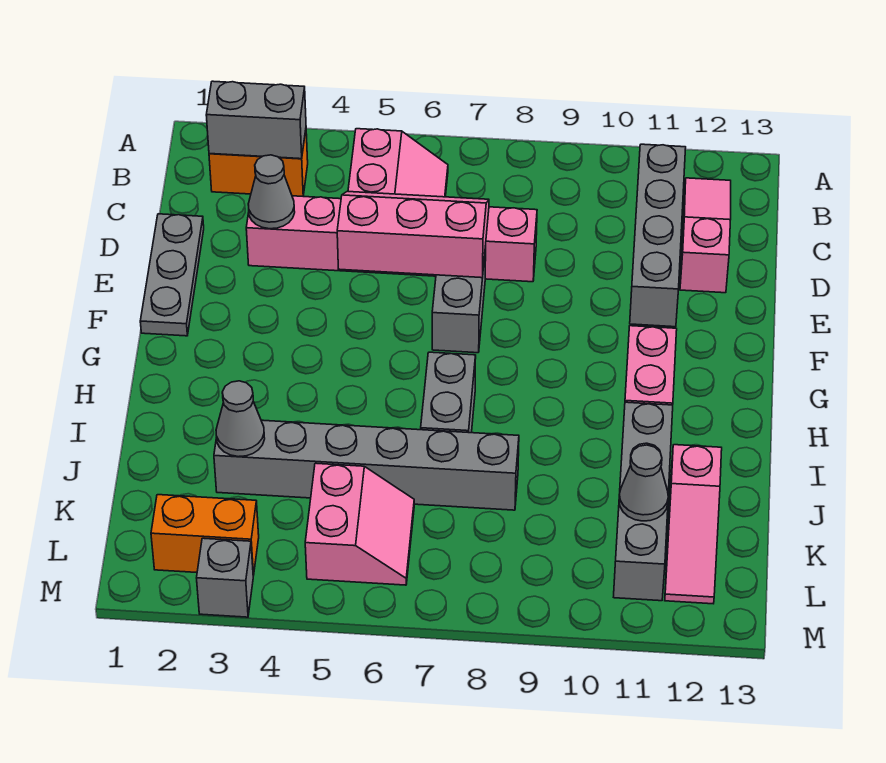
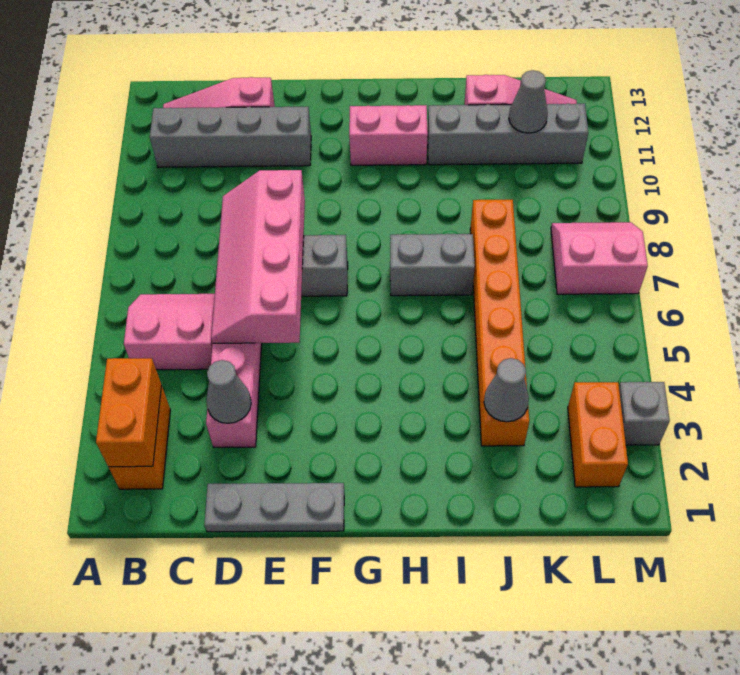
grey brick B2:B3 level 2 -> orange brick B2:B3 level 2
pink slope D5:E7 level 2 top E -> pink slope D5:E8 level 2 top E
grey brick J3:J8 level 1 -> orange brick J3:J8 level 1
pink slope K5:L6 level 1 top 5 -> pink slope L7:M8 level 1 top 7

